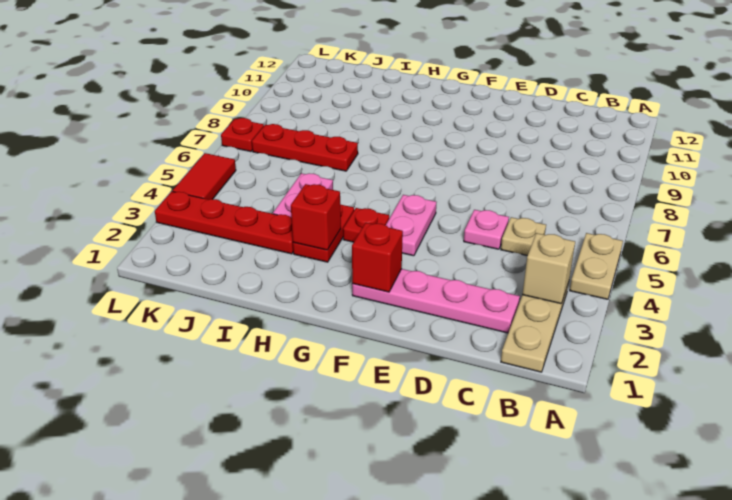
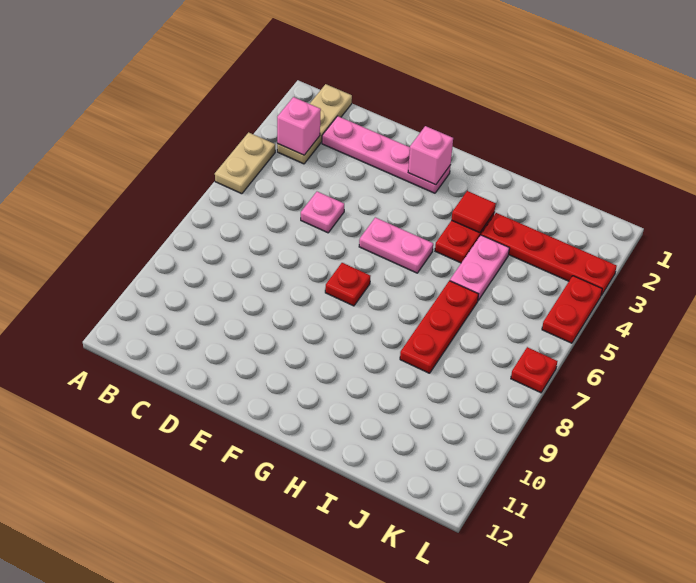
tan brick B3 level 2 -> pink brick B3 level 2
tan plate C5 level 1 -> none
red brick F2 level 2 -> pink brick F2 level 2
pink plate F4:F5 level 1 -> pink plate F5:G5 level 1
red plate G4 level 1 -> red plate F7 level 1
red brick H3 level 2 -> red tile H3 level 2
red plate I7:K7 level 1 -> red plate I6:I8 level 1
red tile L4:L5 level 1 -> red plate L4:L5 level 1

